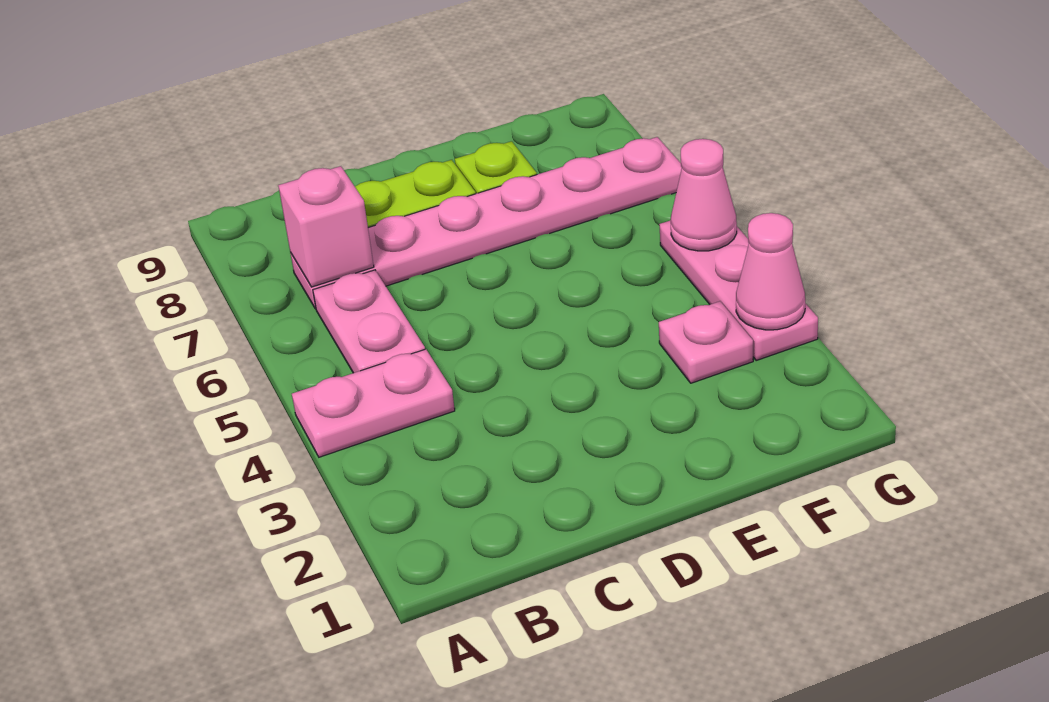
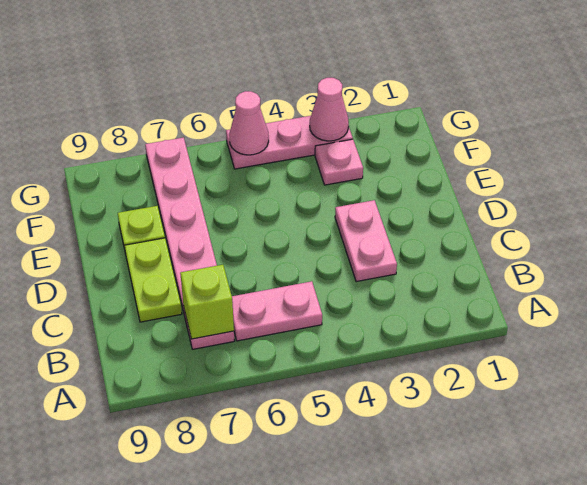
pink plate A4:B4 level 1 -> pink plate C3:D3 level 1
pink brick B7 level 2 -> lime brick B7 level 2

